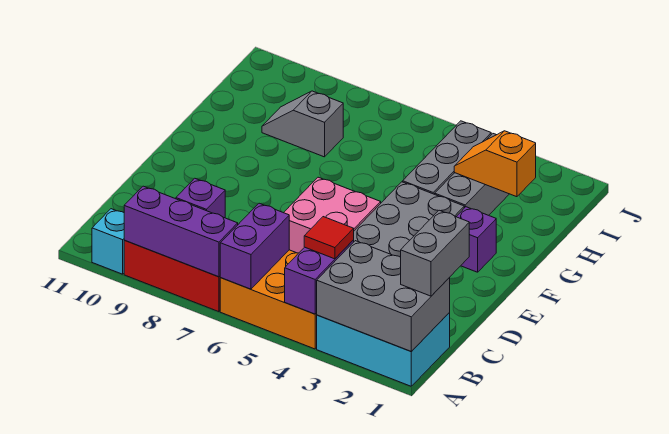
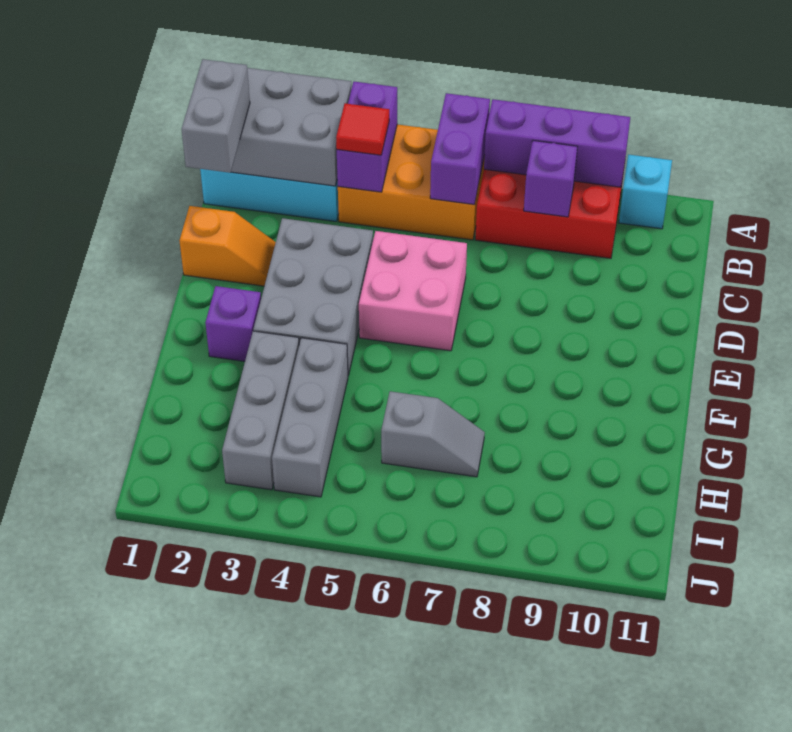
orange slope H2:H3 level 2 top 2 -> orange slope D1:D2 level 1 top 1
grey slope H8:H9 level 1 top 8 -> grey slope H6:H7 level 1 top 6

